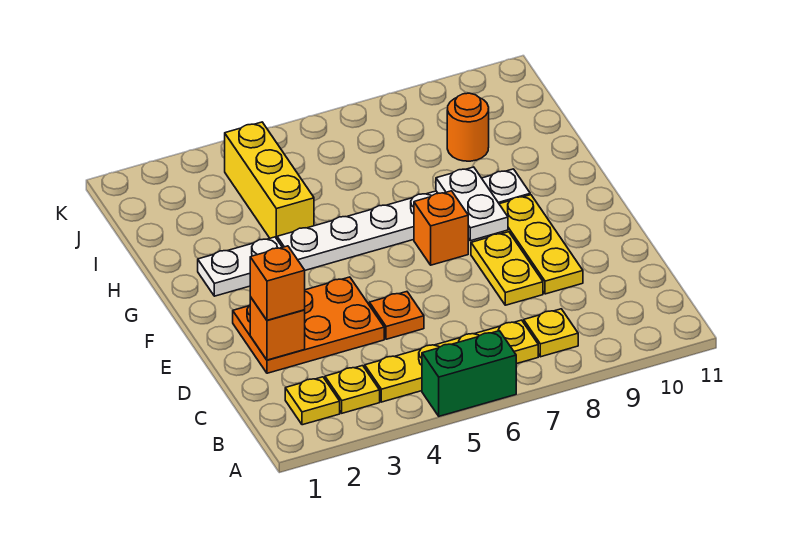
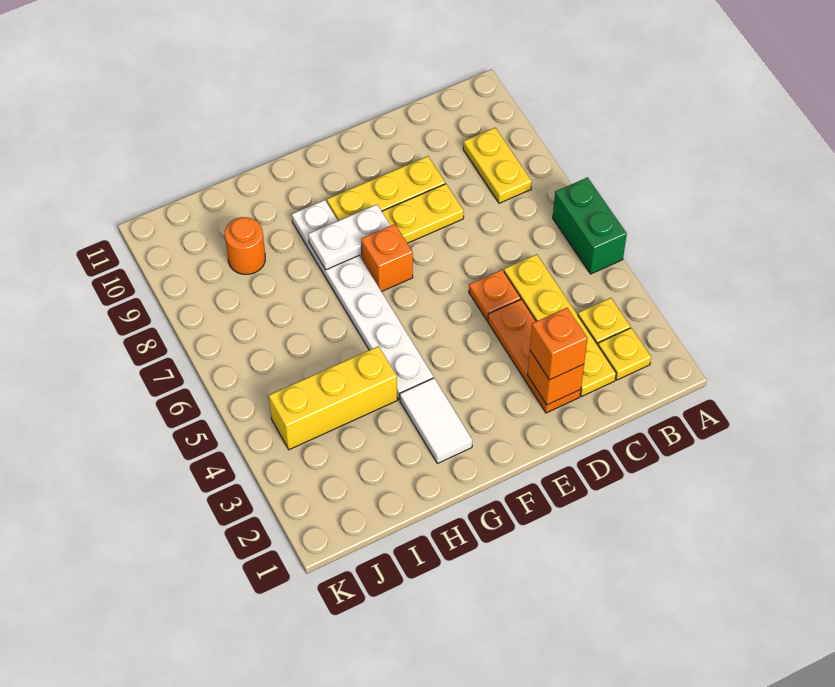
yellow plate B4:B7 level 1 -> yellow plate C2:C5 level 1
yellow plate B8 level 1 -> yellow plate B8:B9 level 1
orange plate D2:E4 level 1 -> orange plate D2:D4 level 1
white plate G2:G3 level 1 -> white tile G2:G3 level 1

